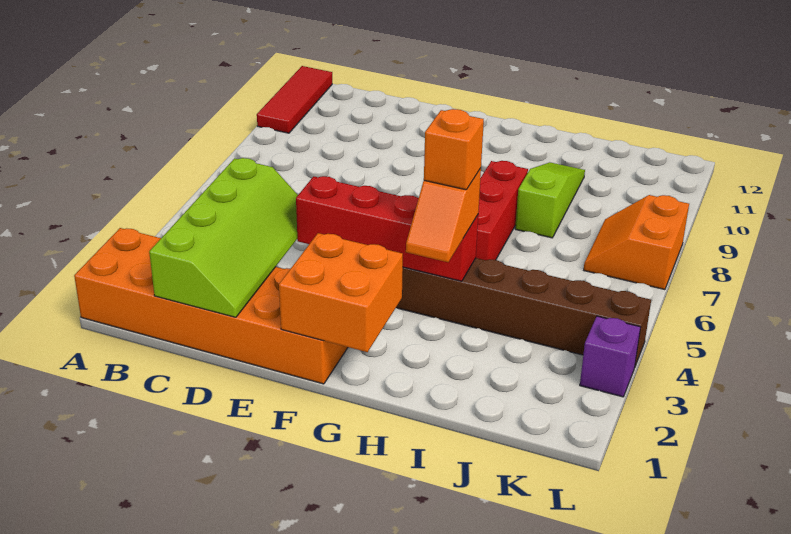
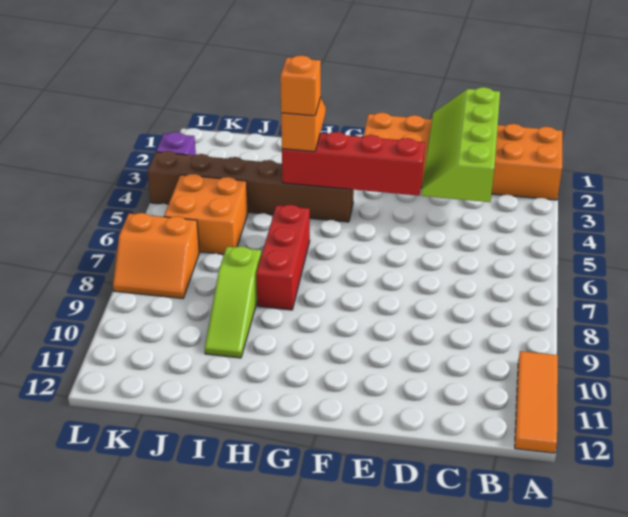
red tile A10:A12 level 1 -> orange tile A10:A12 level 1
orange brick F1:G2 level 2 -> orange brick J5:K6 level 1
orange slope K7:L8 level 1 top L -> orange slope K7:L8 level 1 top 7

